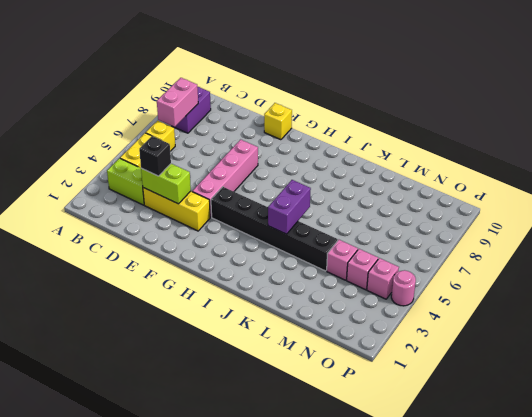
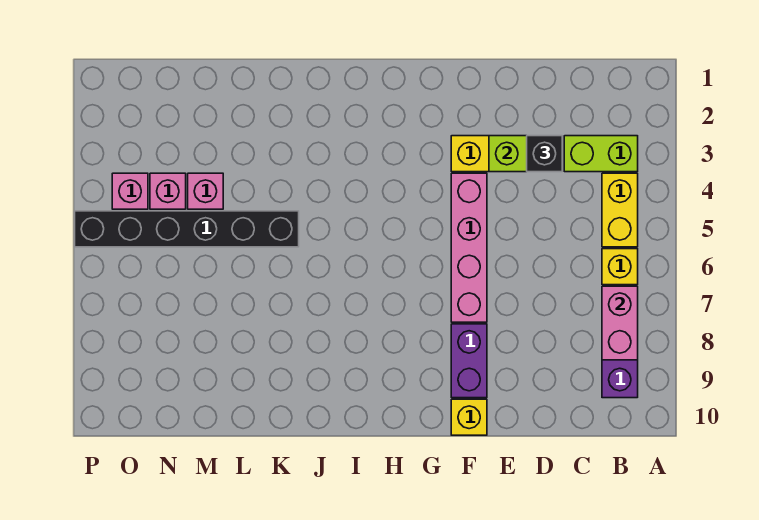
black brick G4:L4 level 1 -> black brick K5:P5 level 1
purple brick J4:J5 level 2 -> purple brick F8:F9 level 1
pink round brick P4 level 1 -> none

